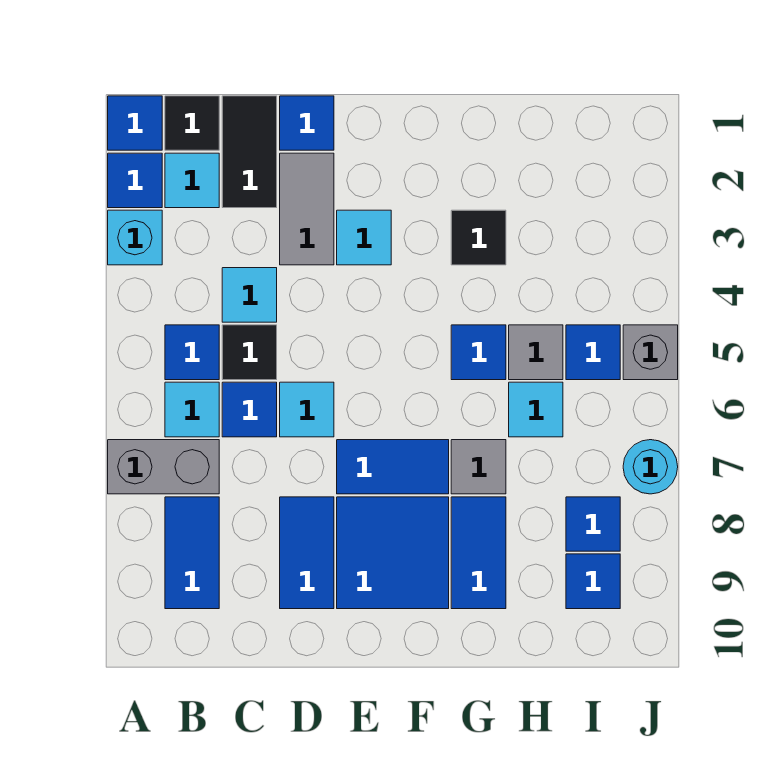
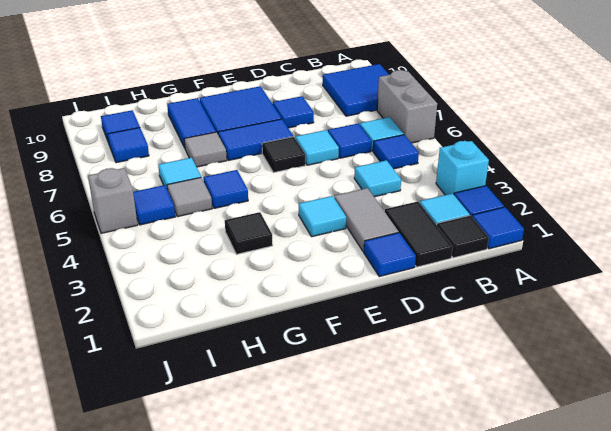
grey brick A7:B7 level 1 -> grey brick A6:A7 level 1
blue tile B8:B9 level 1 -> blue tile A8:B9 level 1
black tile C5 level 1 -> black tile E6 level 1
blue tile D8:D9 level 1 -> blue tile D8 level 1
cyan round brick J7 level 1 -> none

